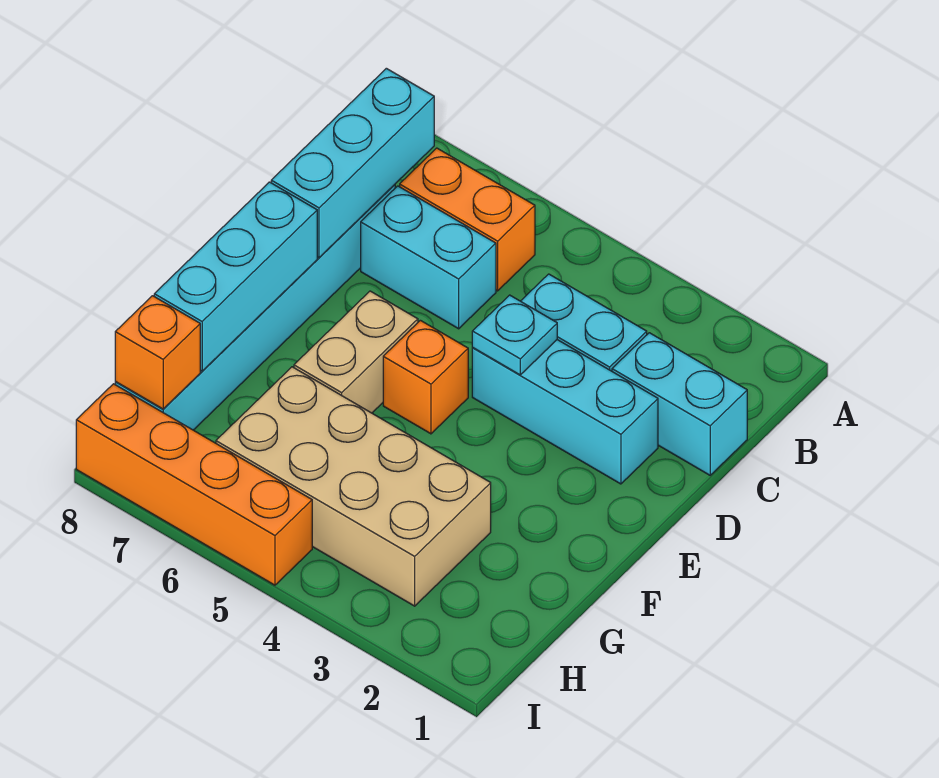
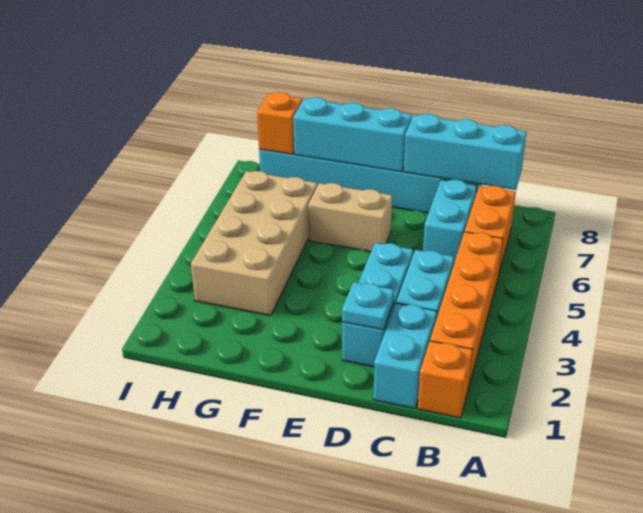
cyan plate D4 level 2 -> cyan plate D2 level 2
orange brick E5 level 1 -> orange brick B1 level 1
orange brick I5:I8 level 1 -> orange brick B2:B5 level 1

